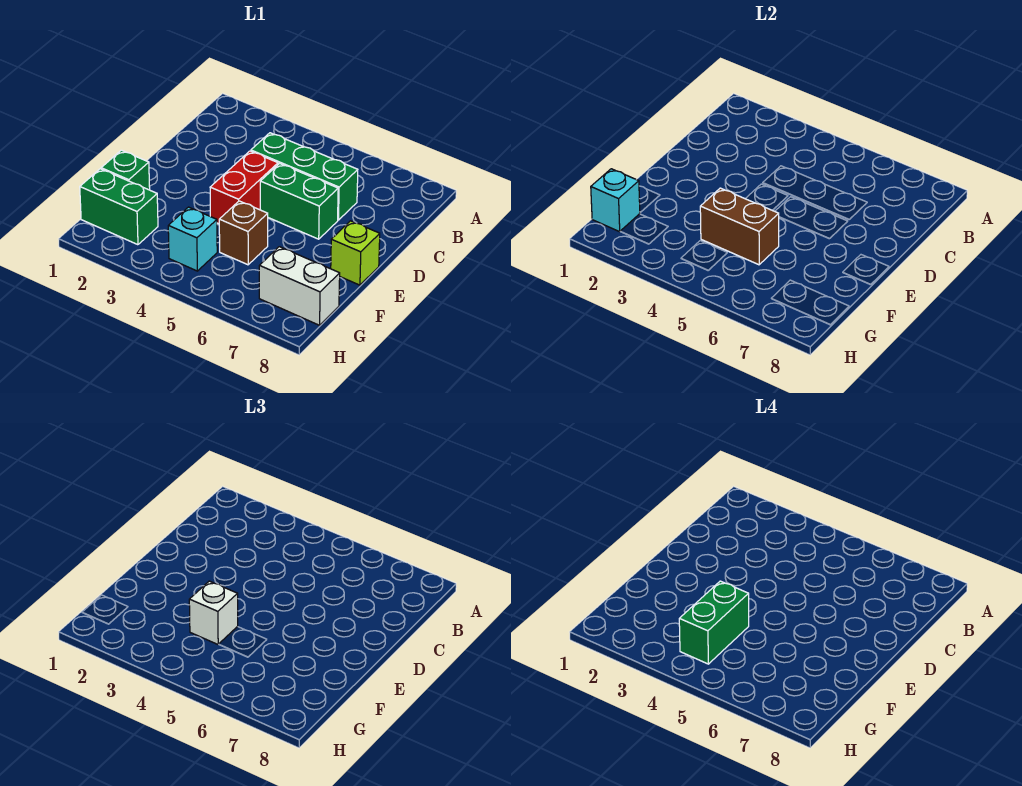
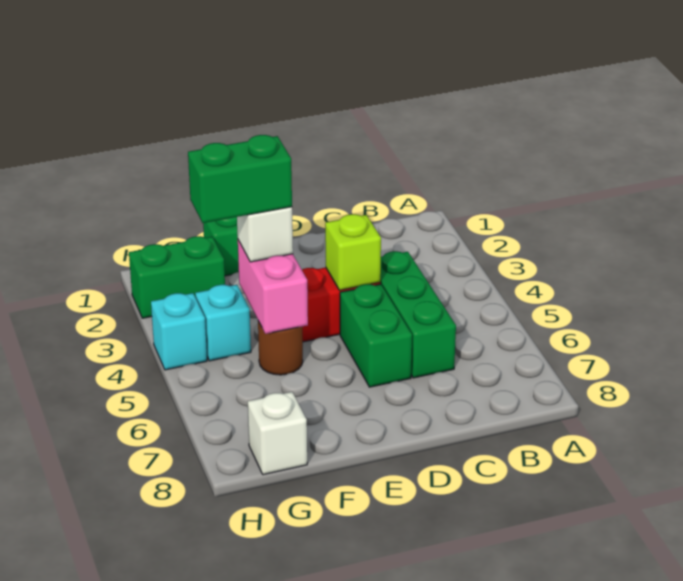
lime brick E8 level 1 -> lime brick D4 level 2
brown brick F4:F5 level 2 -> pink brick F4:F5 level 2
brown brick F5 level 1 -> brown round brick F5 level 1
green brick G1:G2 level 1 -> green brick G2:H2 level 1
cyan brick G1 level 2 -> cyan brick H4 level 1
white brick G7:G8 level 1 -> white brick G8 level 1

